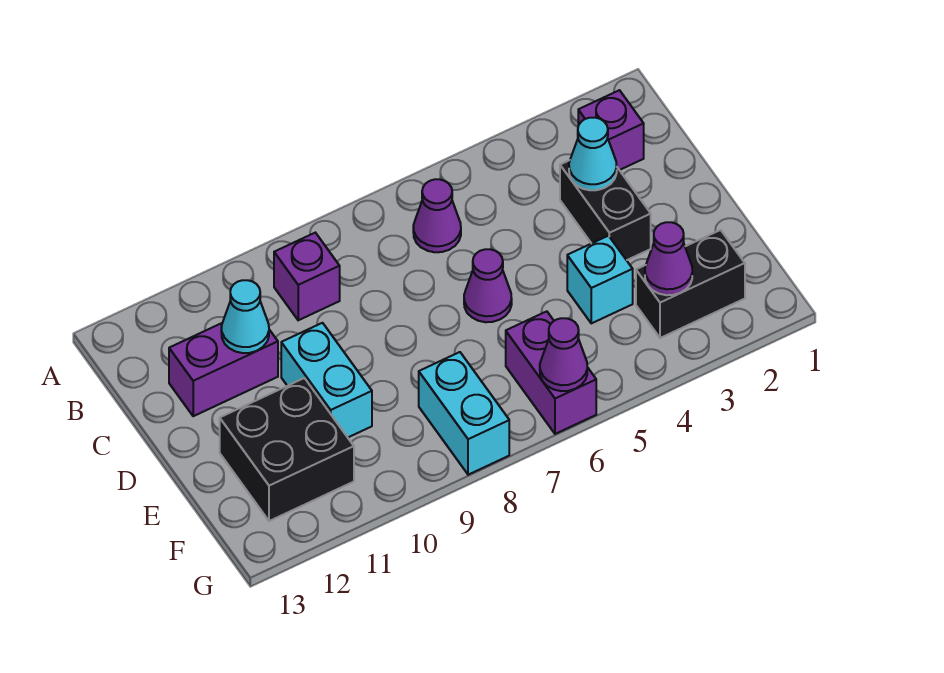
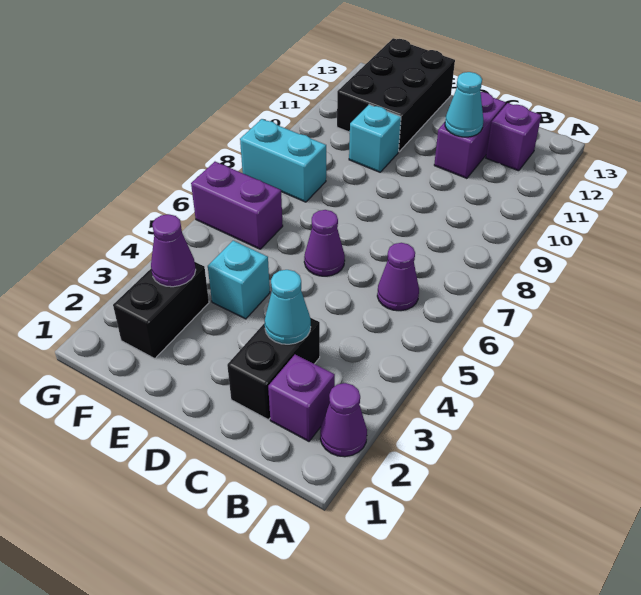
purple brick B9 level 1 -> purple brick B12 level 1
black brick C3:D3 level 1 -> black brick C2:C3 level 1
cyan brick D10:E10 level 1 -> cyan brick E10 level 1
black brick E11:F12 level 1 -> black brick E11:F13 level 1
purple cone G6 level 2 -> purple cone A2 level 1

